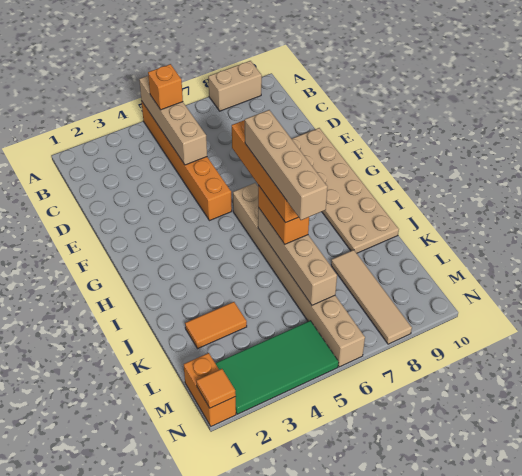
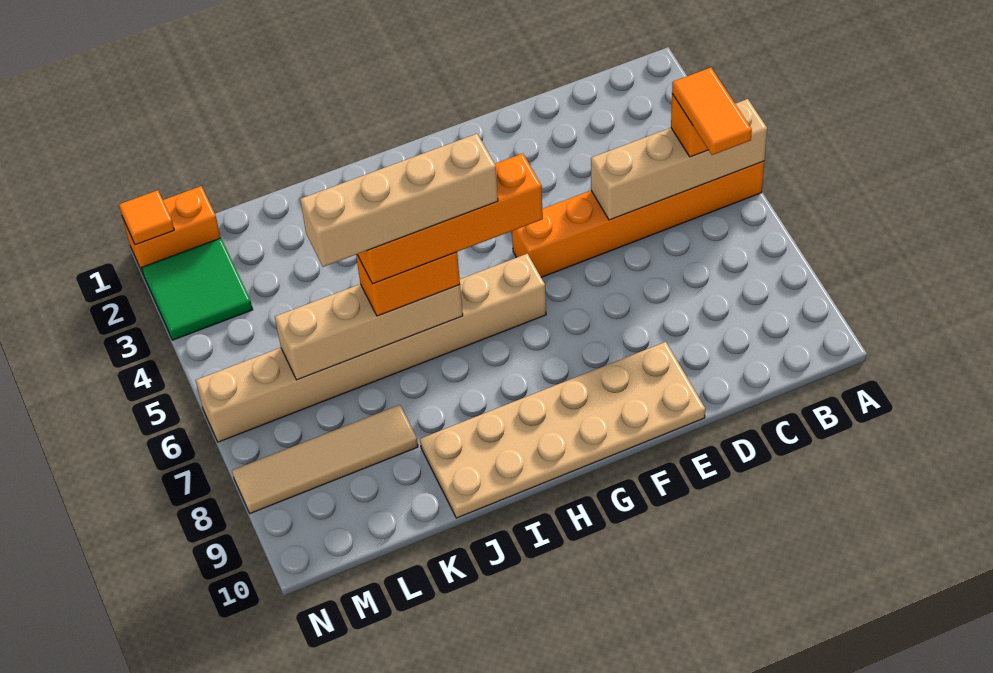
tan brick A8:A9 level 1 -> none
orange tile K2:K3 level 1 -> orange tile B5:B6 level 4
green tile M2:N5 level 1 -> green tile M2:N3 level 1

